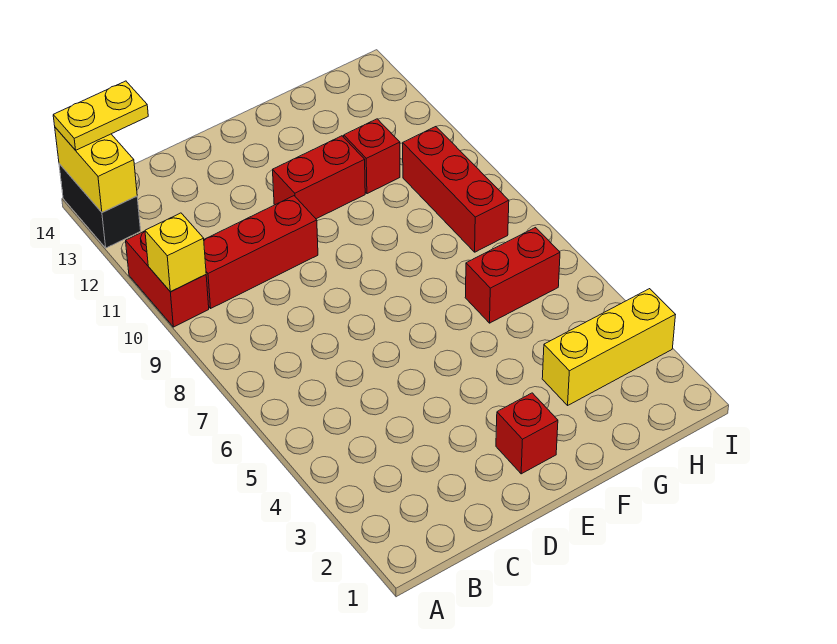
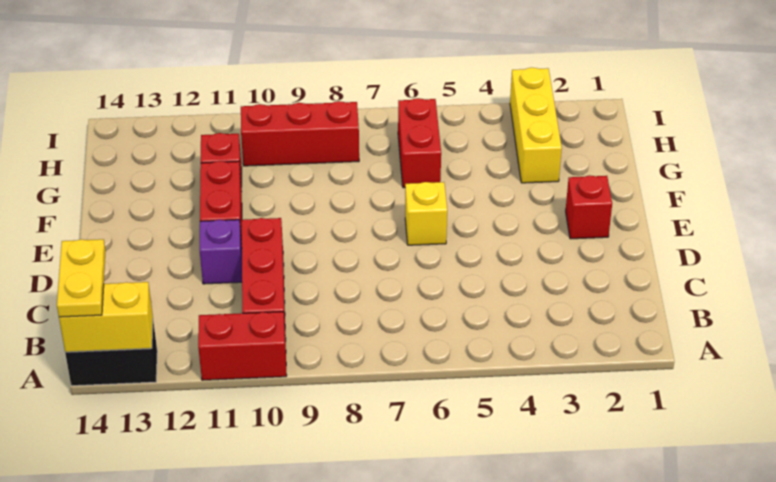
yellow brick A10 level 2 -> yellow brick E6 level 1
none -> purple brick D11 level 1

